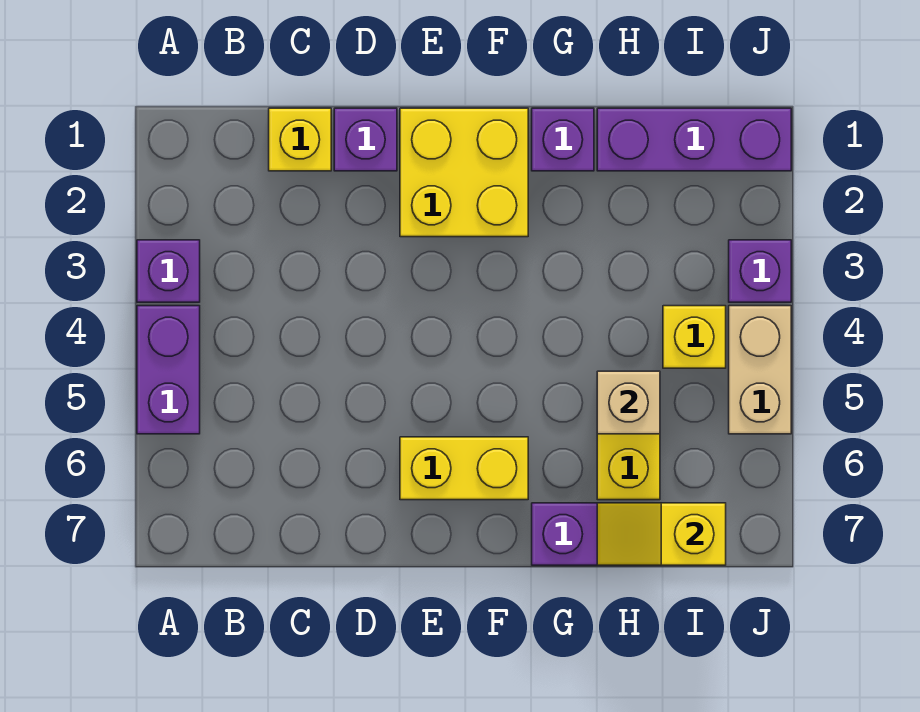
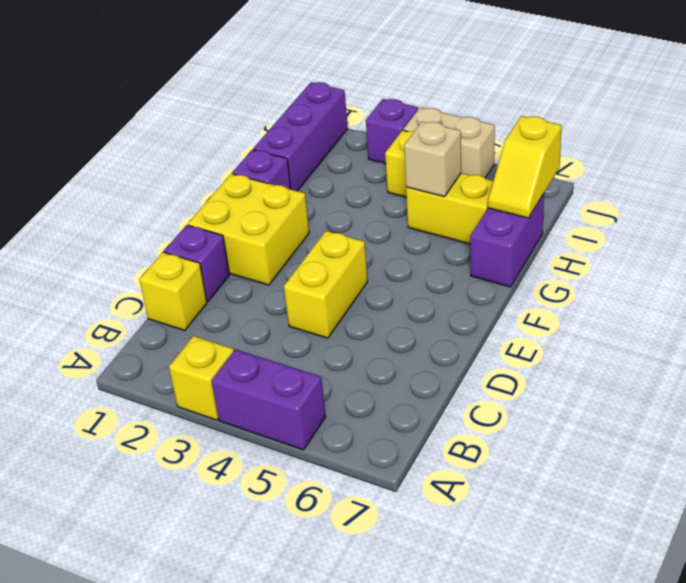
purple brick A3 level 1 -> yellow brick A3 level 1
yellow brick E6:F6 level 1 -> yellow brick D4:E4 level 1

